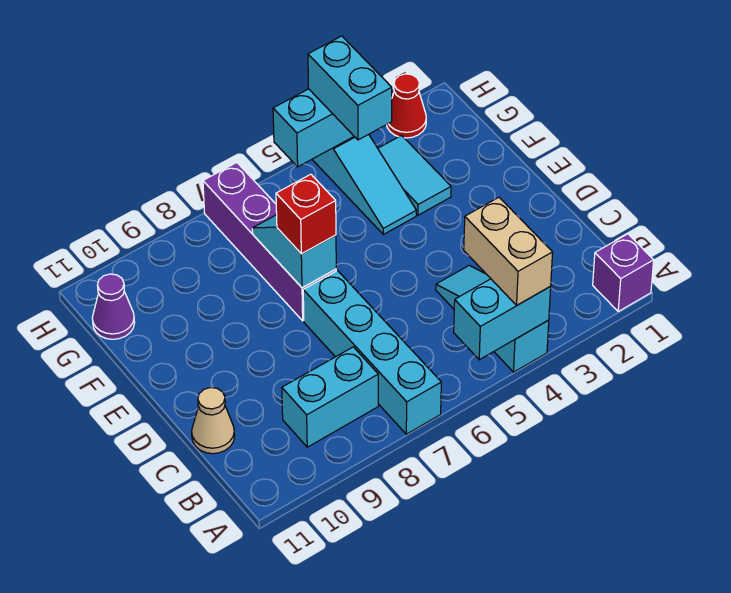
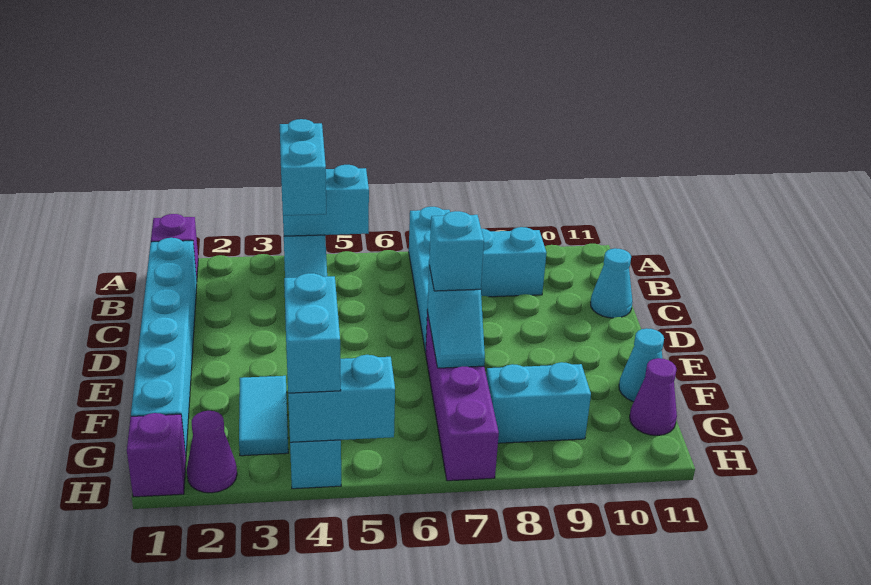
tan brick A4:B4 level 3 -> cyan brick A4:B4 level 3
none -> cyan brick B1:G1 level 1
tan cone C11 level 1 -> cyan cone C11 level 1
red brick E7 level 3 -> cyan brick E7 level 3
none -> cyan cone F11 level 1
none -> cyan brick G8:G9 level 1
none -> purple brick H1 level 1
red cone H2 level 1 -> purple cone H2 level 1

